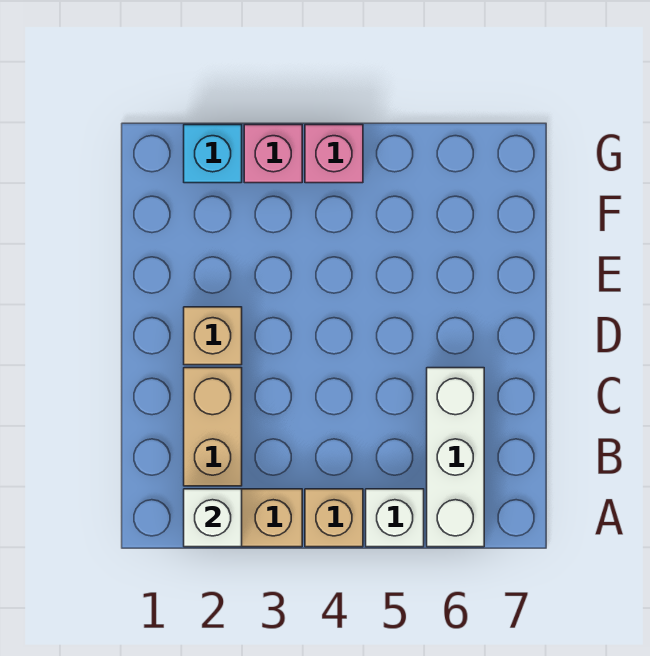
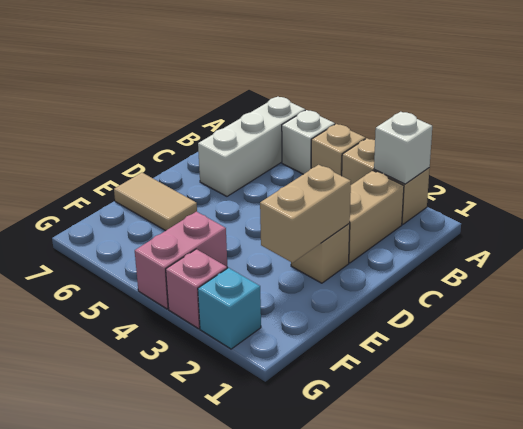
none -> tan brick D2:E2 level 2
none -> tan tile E6:E7 level 1
pink brick G4 level 1 -> pink brick F4:G4 level 1

